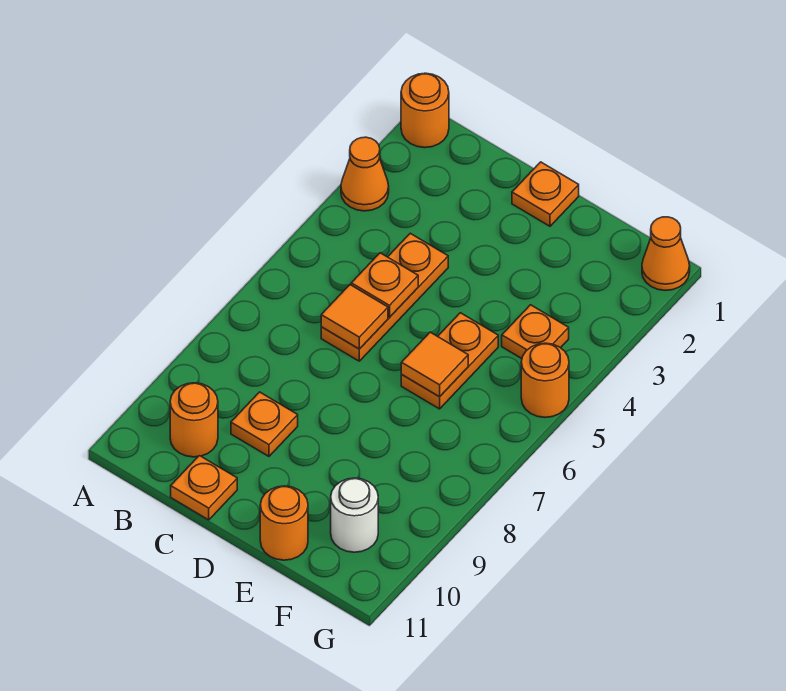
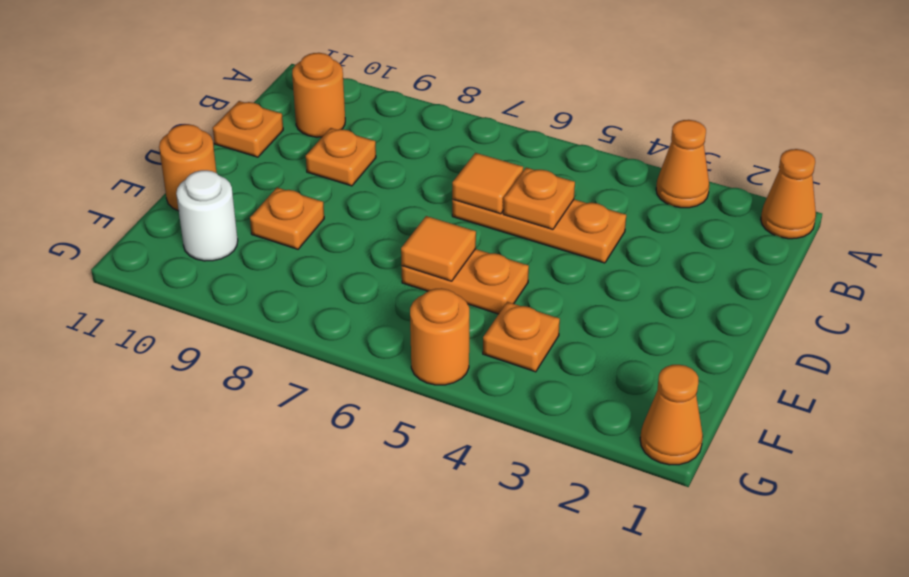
orange round brick A1 level 1 -> orange cone A1 level 1
orange plate D1 level 1 -> orange plate E9 level 1

